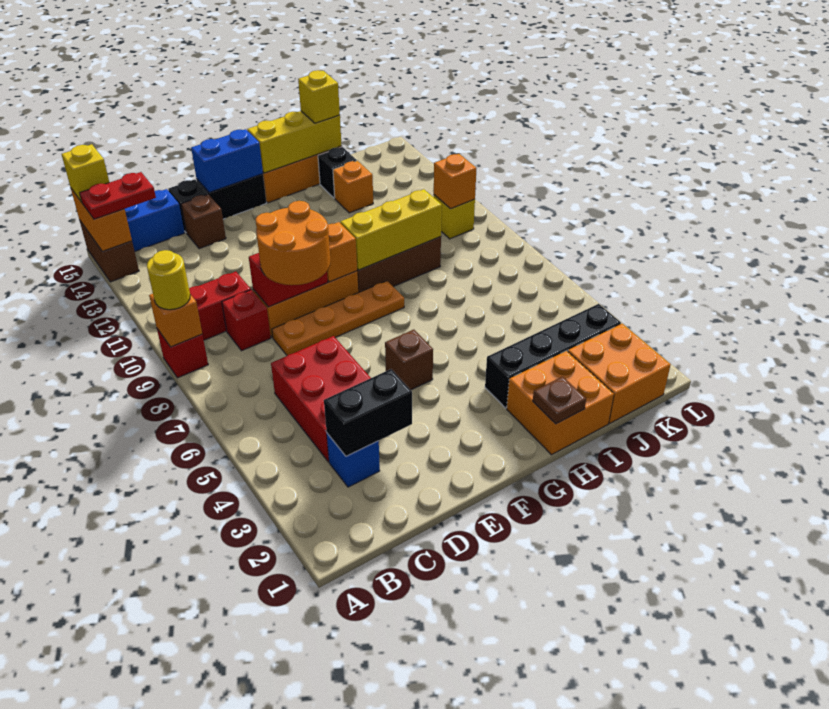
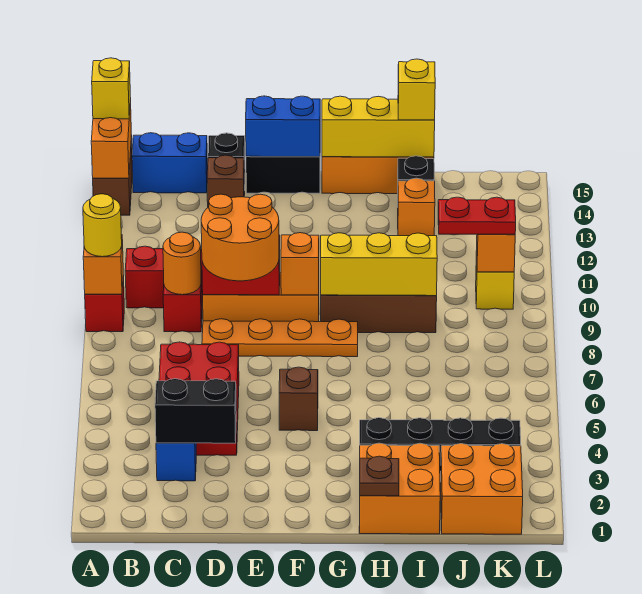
red plate A14:B14 level 3 -> red plate J10:K10 level 3
none -> orange round brick C9 level 2

